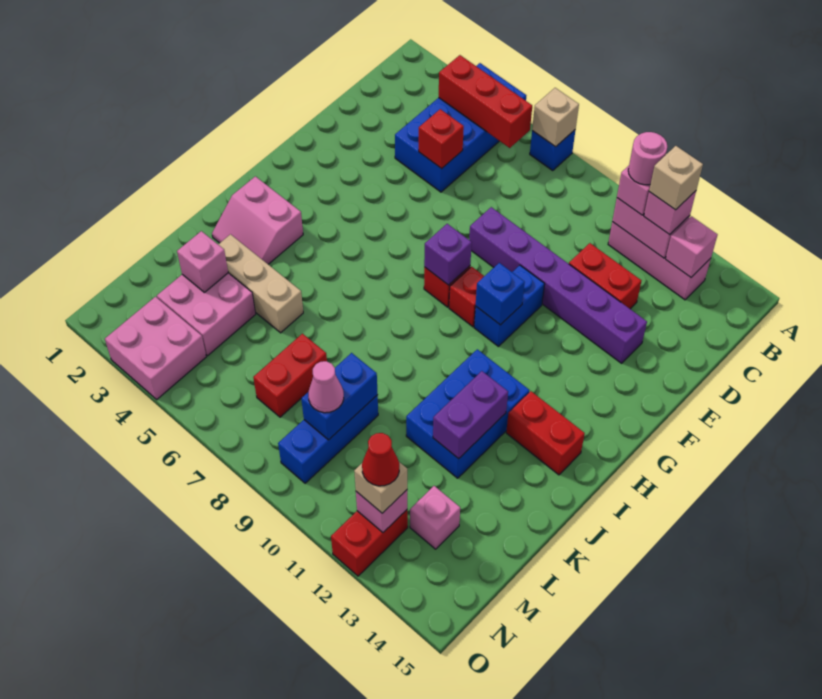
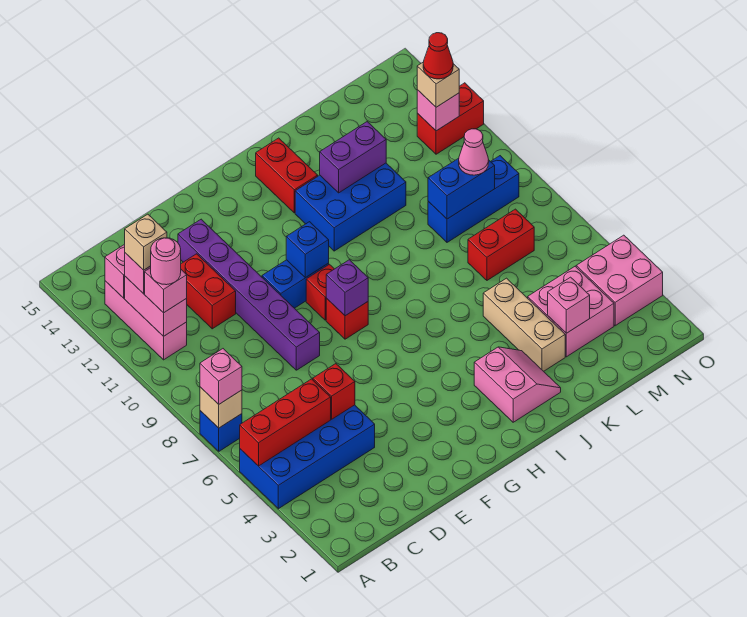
red brick B4:B6 level 2 -> red brick A5:C5 level 2
pink brick M13 level 1 -> pink brick A7 level 3

